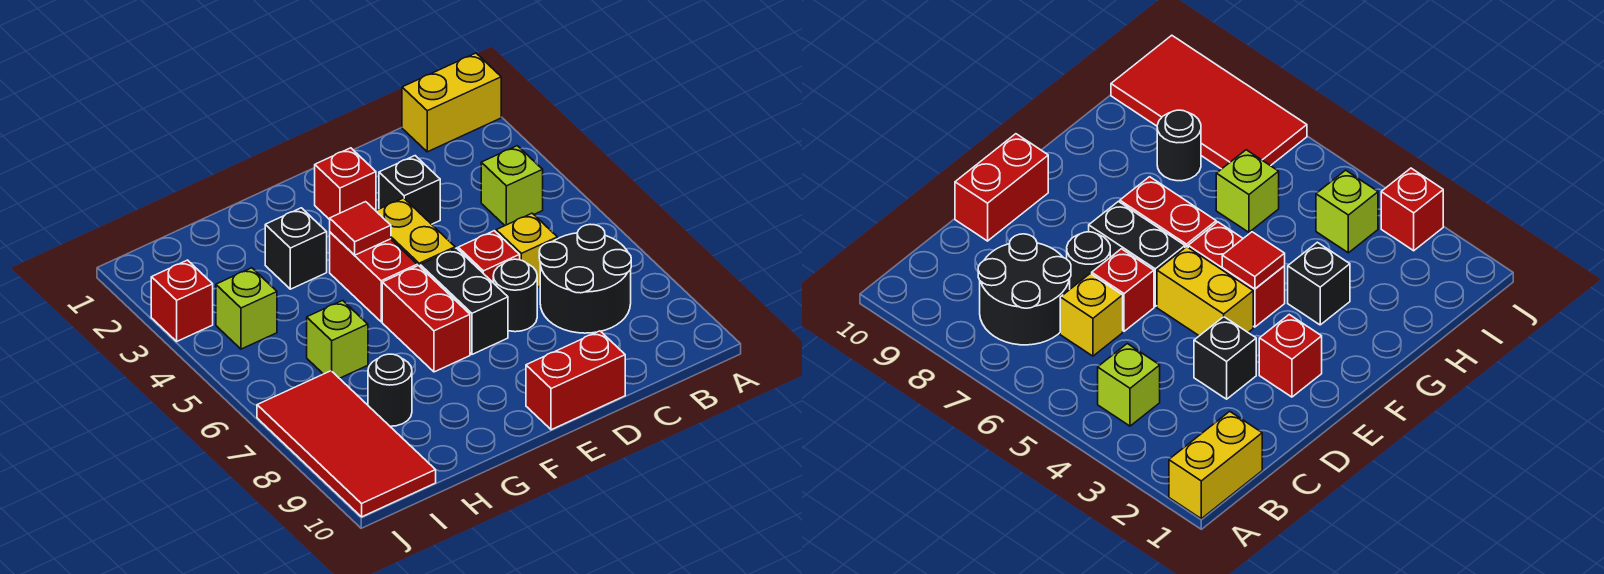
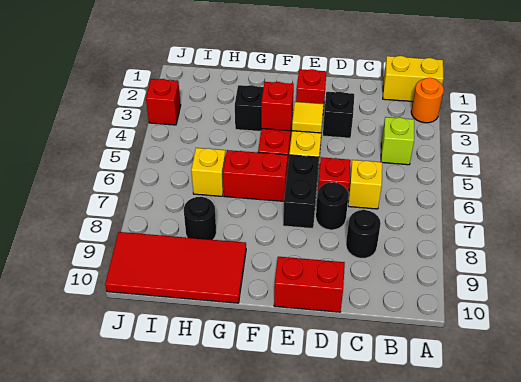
none -> orange round brick A2 level 1
black round brick B7:C8 level 1 -> black round brick C8 level 1
none -> yellow tile E4 level 2
red tile F4 level 2 -> red brick F4 level 2
red brick F6:F7 level 1 -> red brick F6:G6 level 1
lime brick H6 level 1 -> yellow brick H6 level 1
lime brick I4 level 1 -> none
red tile I7:J10 level 1 -> red tile G9:J10 level 1

